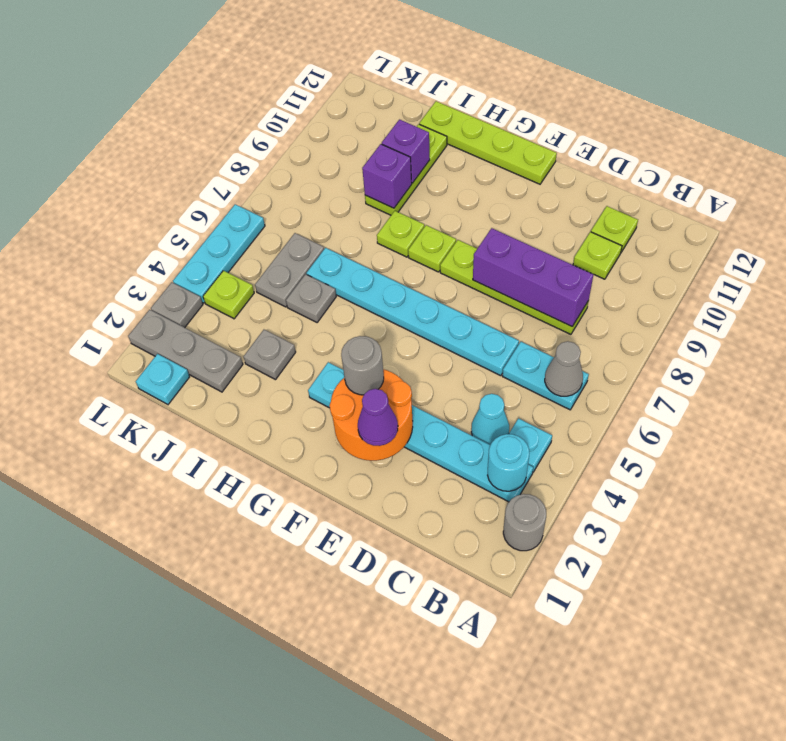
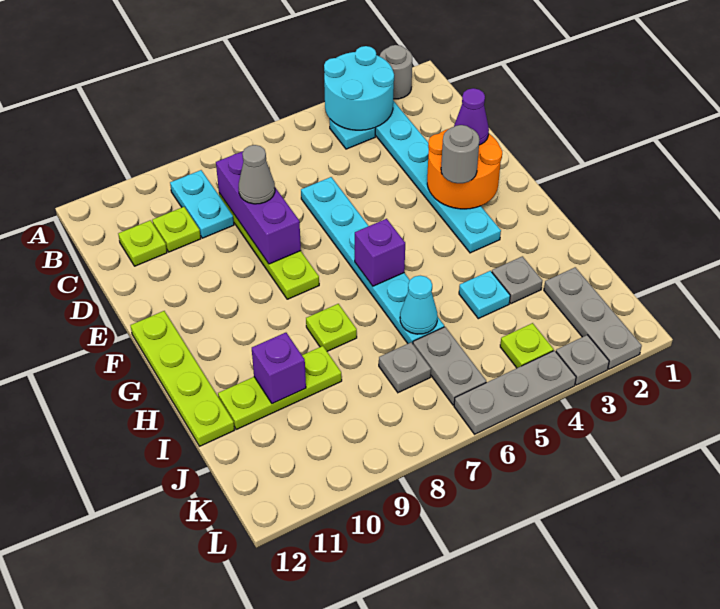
cyan round brick B3 level 2 -> cyan round brick A3:B4 level 2
cyan plate B6:C6 level 1 -> cyan plate B9:C9 level 1
grey cone B6 level 2 -> grey cone D8 level 3
cyan cone C4 level 1 -> cyan cone I6 level 2
lime plate G8 level 1 -> none
grey plate I5 level 1 -> grey plate J7 level 1
purple brick I9 level 2 -> purple brick G6 level 2
grey plate J5:J6 level 1 -> grey plate J6:K6 level 1
cyan plate K1 level 1 -> cyan plate I4 level 1
cyan plate L4:L6 level 1 -> grey plate L4:L6 level 1

